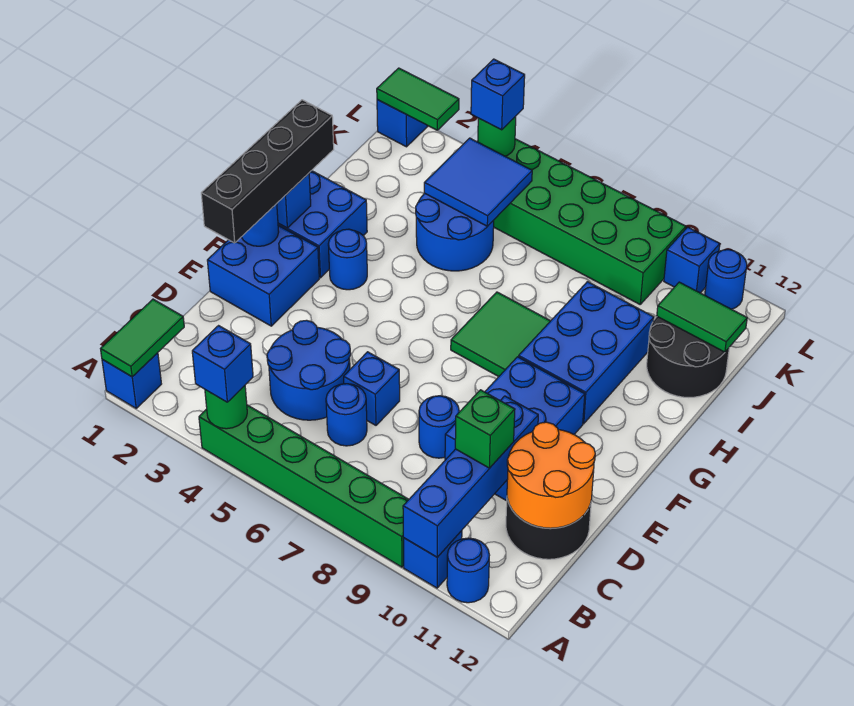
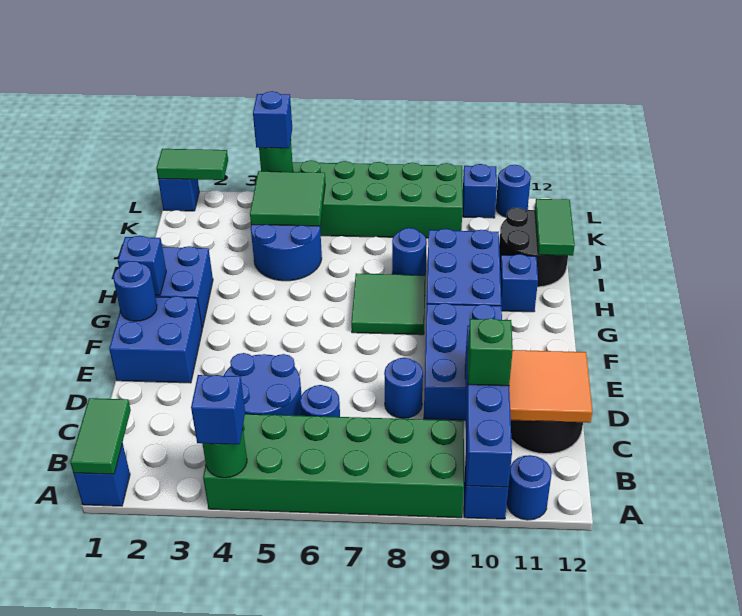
green brick A4:A9 level 1 -> green brick A4:B9 level 1
orange round brick C11:D12 level 2 -> orange tile C11:D12 level 2
blue brick D6 level 1 -> blue brick H11 level 1
black brick E1:H1 level 3 -> none
blue round brick G3 level 1 -> blue round brick I8 level 1
blue tile J4:K5 level 2 -> green tile J4:K5 level 2
green tile J11:J12 level 2 -> green tile I12:J12 level 2

